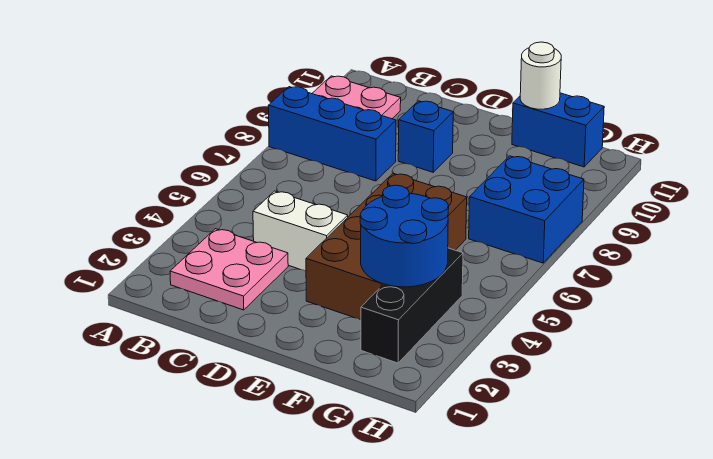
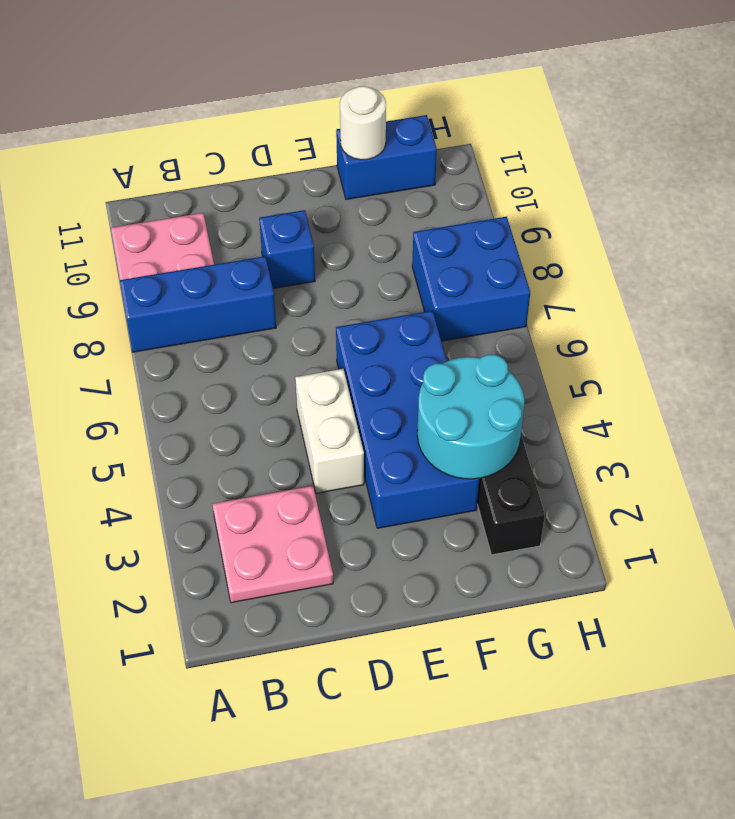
white brick C4:D4 level 1 -> white brick D4:D5 level 1
brown brick E3:F6 level 1 -> blue brick E3:F6 level 1
blue round brick F3:G4 level 2 -> cyan round brick F3:G4 level 2

